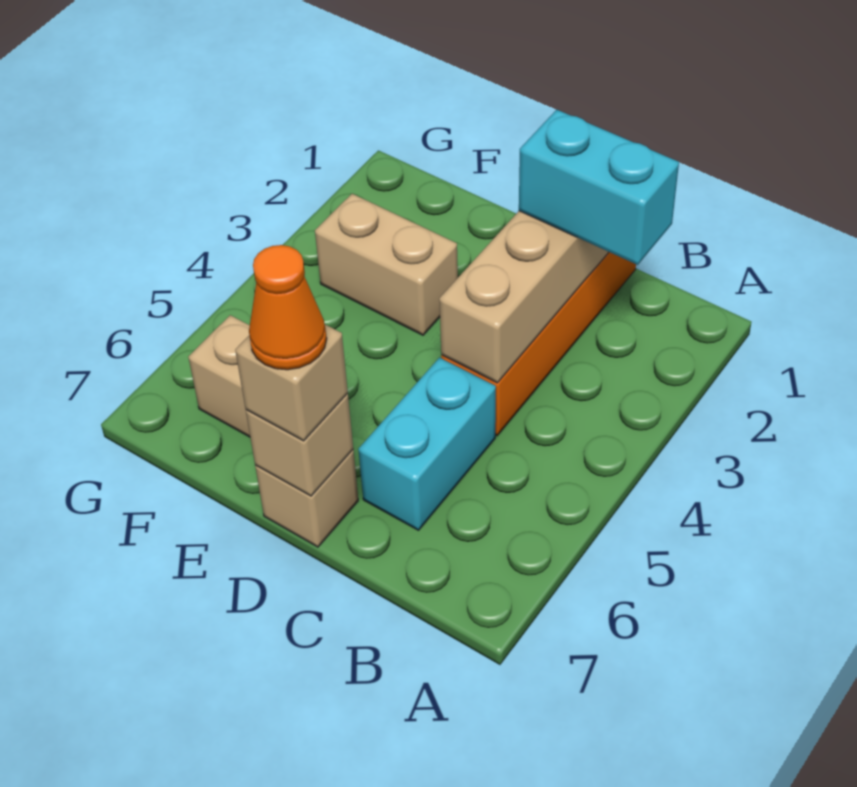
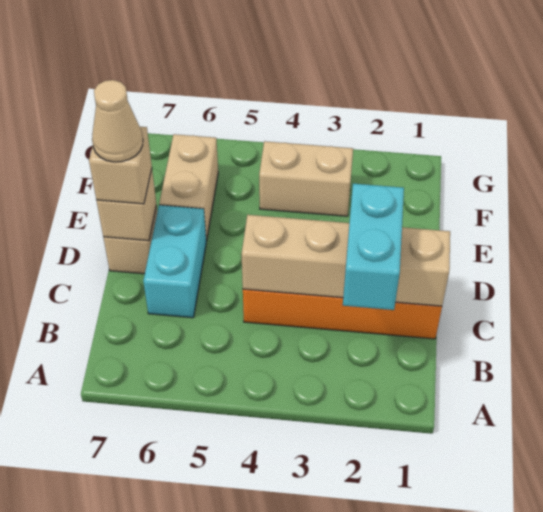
cyan brick C5:C6 level 1 -> cyan brick C6:D6 level 1
orange cone D7 level 4 -> tan cone D7 level 4
tan brick E3:F3 level 1 -> tan brick F3:F4 level 1

